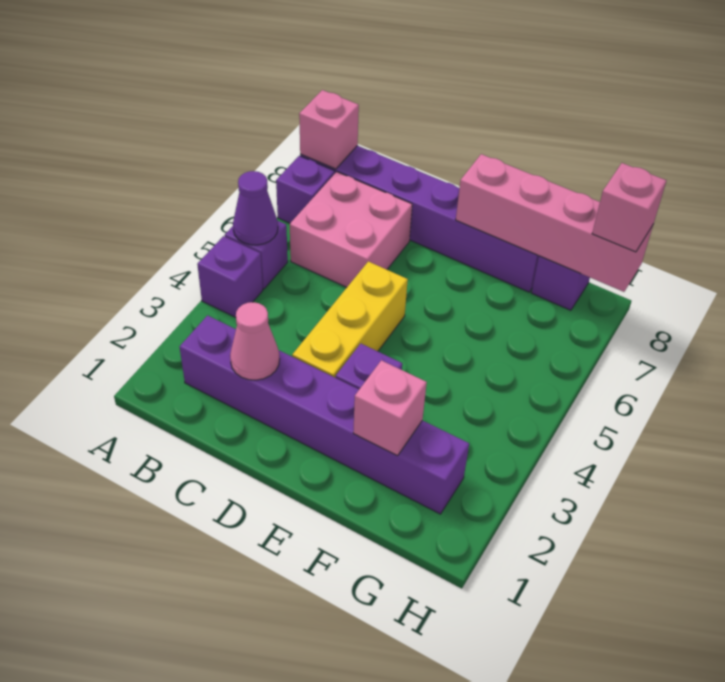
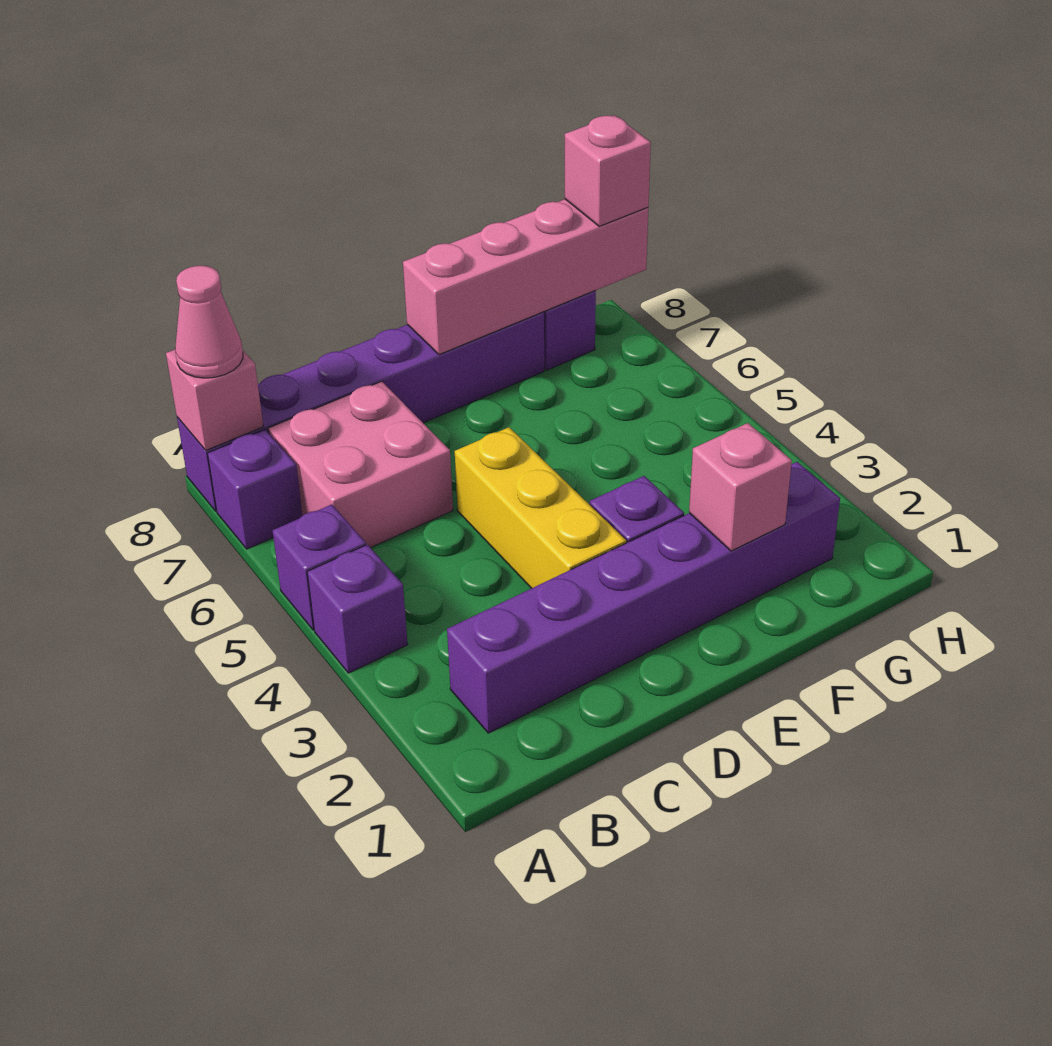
purple cone A5 level 2 -> none
pink cone C2 level 2 -> pink cone A8 level 3

